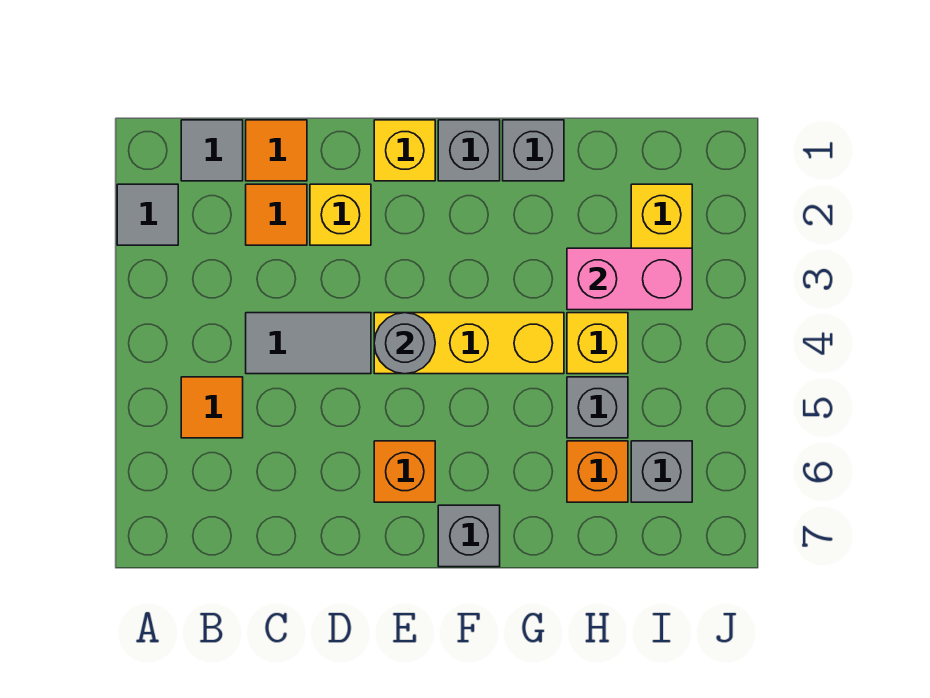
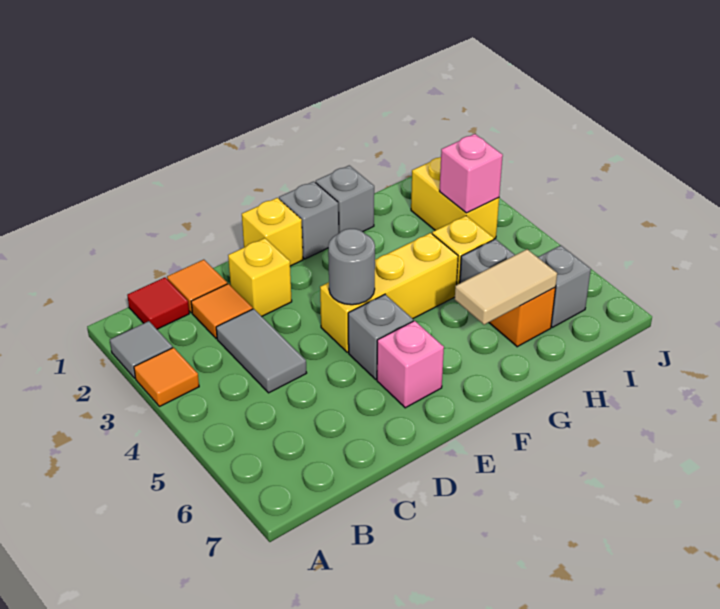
grey tile B1 level 1 -> red tile B1 level 1
orange tile B5 level 1 -> orange tile A3 level 1
grey tile C4:D4 level 1 -> grey tile C3:C4 level 1
orange brick E6 level 1 -> pink brick E6 level 1
grey brick F7 level 1 -> grey brick E5 level 1
none -> tan tile G6:H6 level 2
pink brick H3:I3 level 2 -> pink brick I3 level 2

